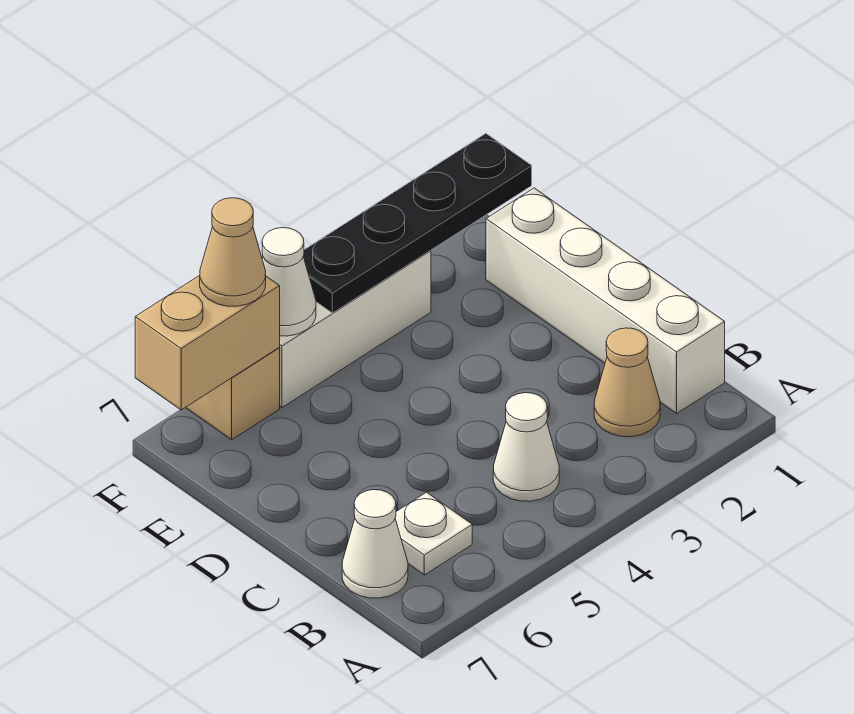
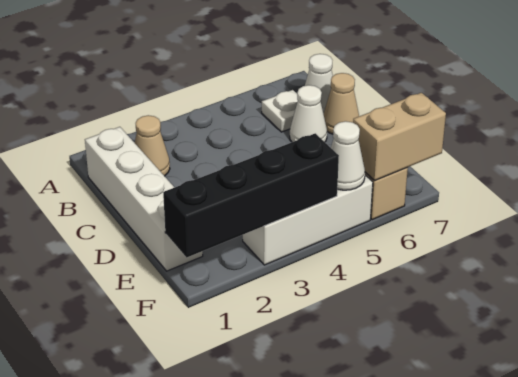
white cone B4 level 1 -> white cone C6 level 1
black plate F1:F4 level 2 -> black brick F1:F4 level 2
tan cone F6 level 3 -> tan cone C7 level 1

